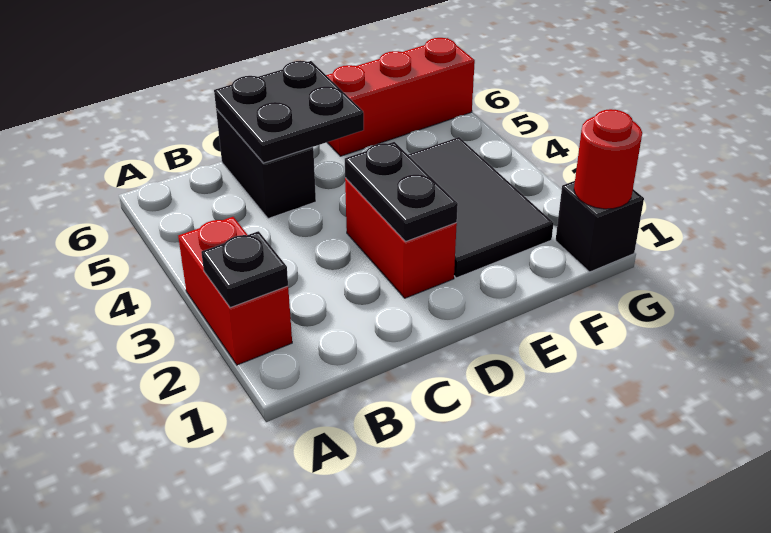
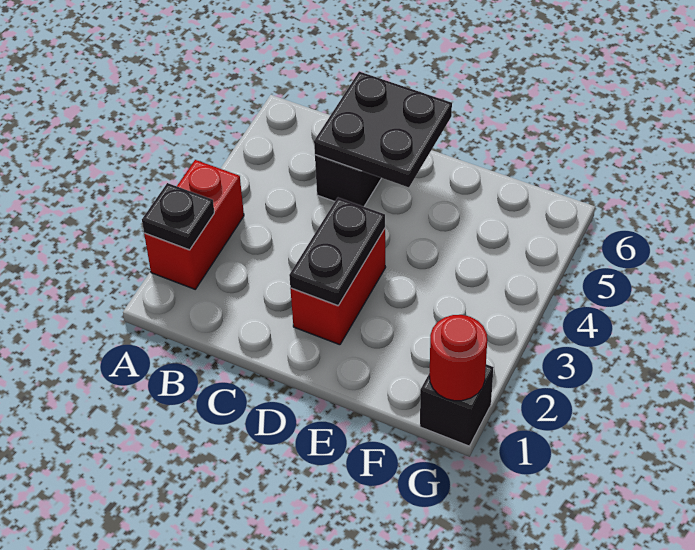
black tile E2:F4 level 1 -> none
red brick E6:G6 level 1 -> none

